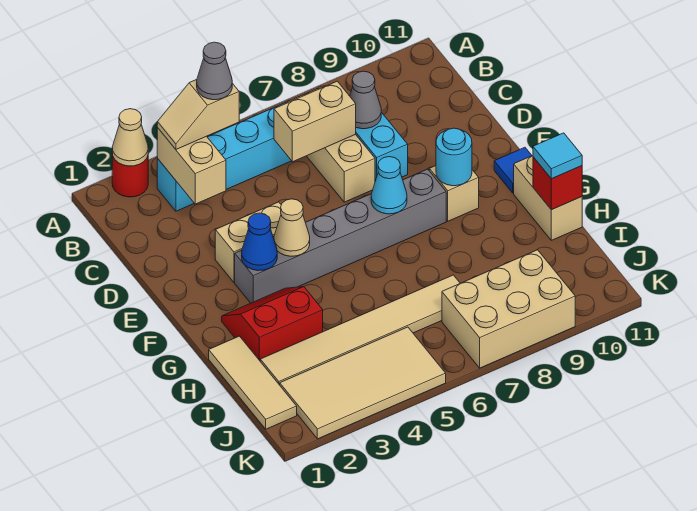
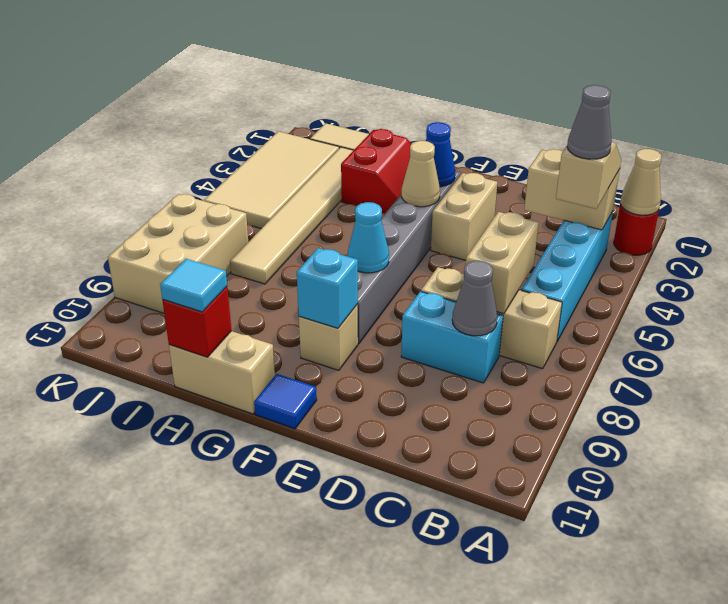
cyan round brick F9 level 2 -> cyan brick F9 level 2

